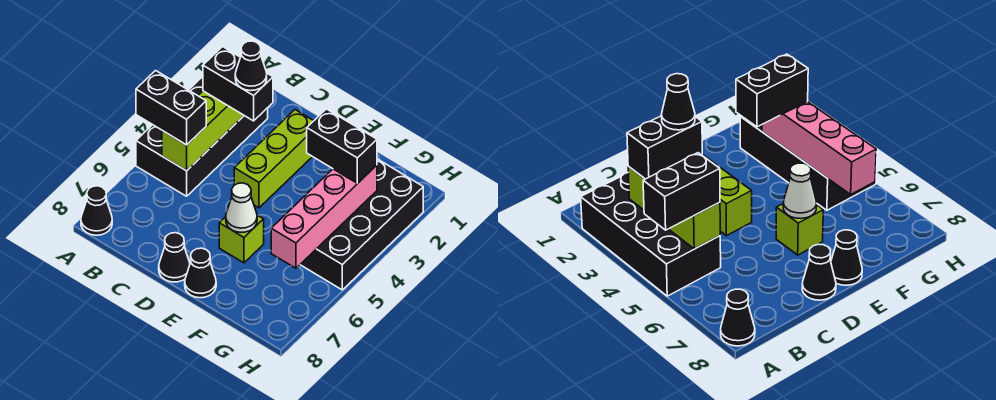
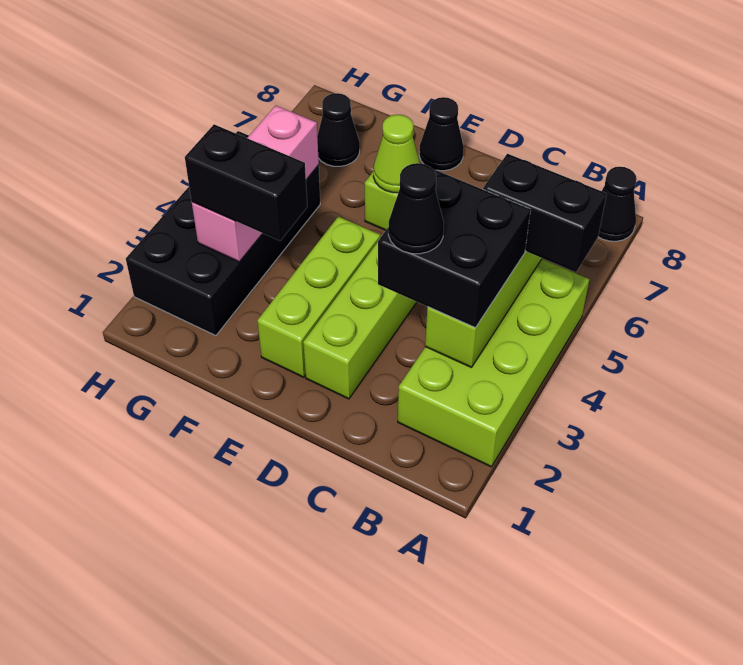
black brick A2:B5 level 1 -> lime brick A2:B5 level 1
black brick B3:C3 level 3 -> black brick B3:C4 level 3
black cone D8 level 1 -> black cone G7 level 1
none -> lime brick E2:E4 level 1
white cone E6 level 2 -> lime cone E6 level 2
pink brick G3:G6 level 2 -> pink brick G3:G5 level 2

